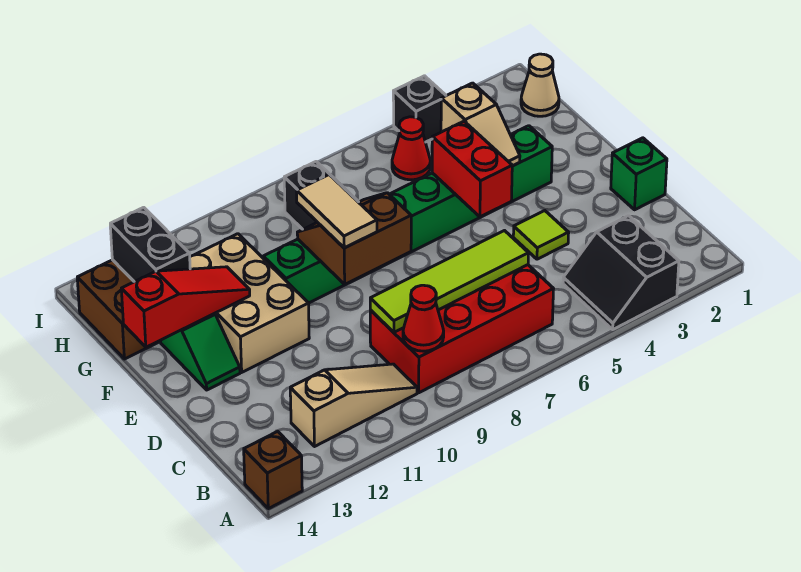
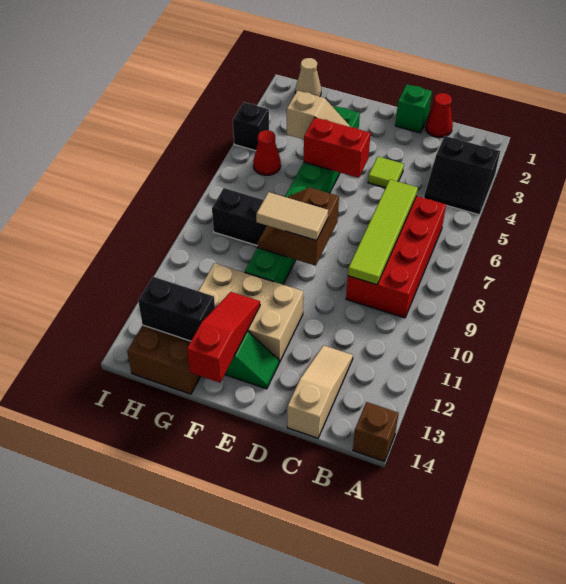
red cone B9 level 2 -> red cone C1 level 1
tan slope B10:B12 level 1 top 12 -> tan slope C12:C14 level 1 top 14

